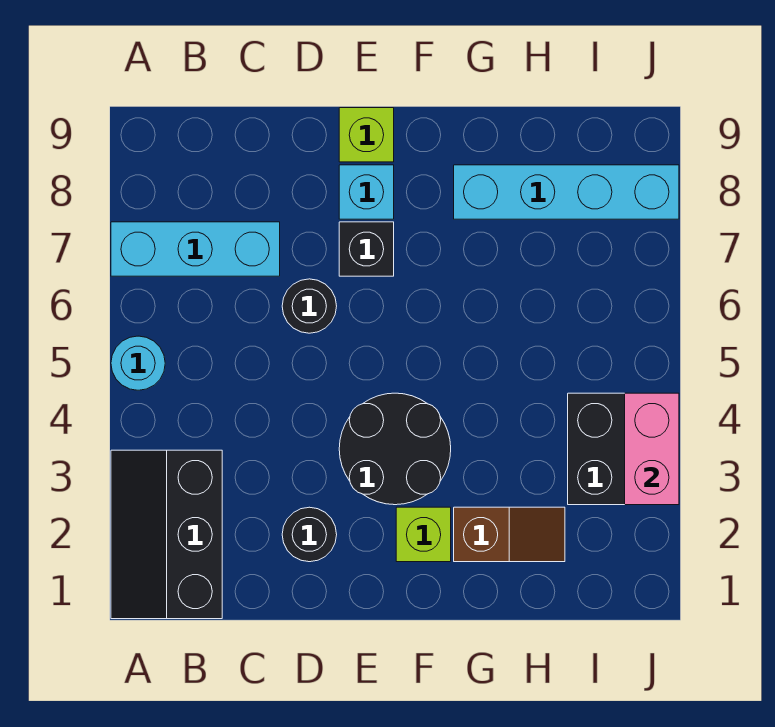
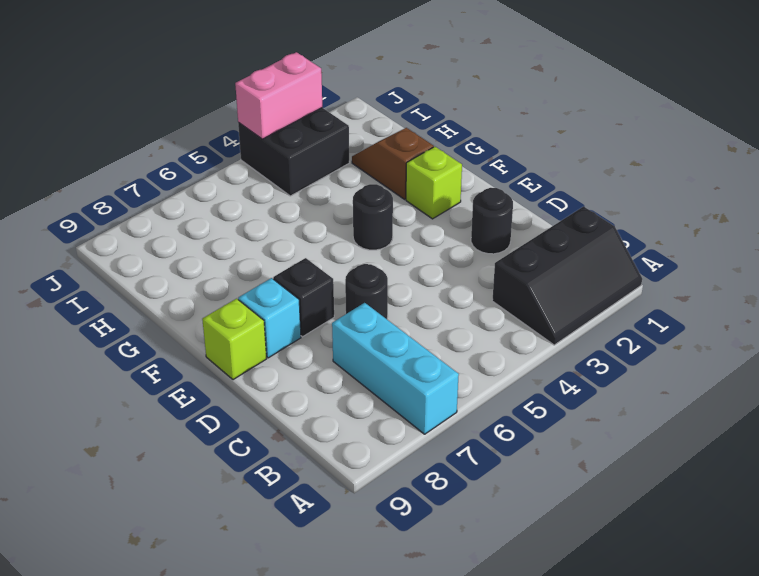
cyan round brick A5 level 1 -> none
black round brick E3:F4 level 1 -> black round brick F4 level 1
cyan brick G8:J8 level 1 -> none

